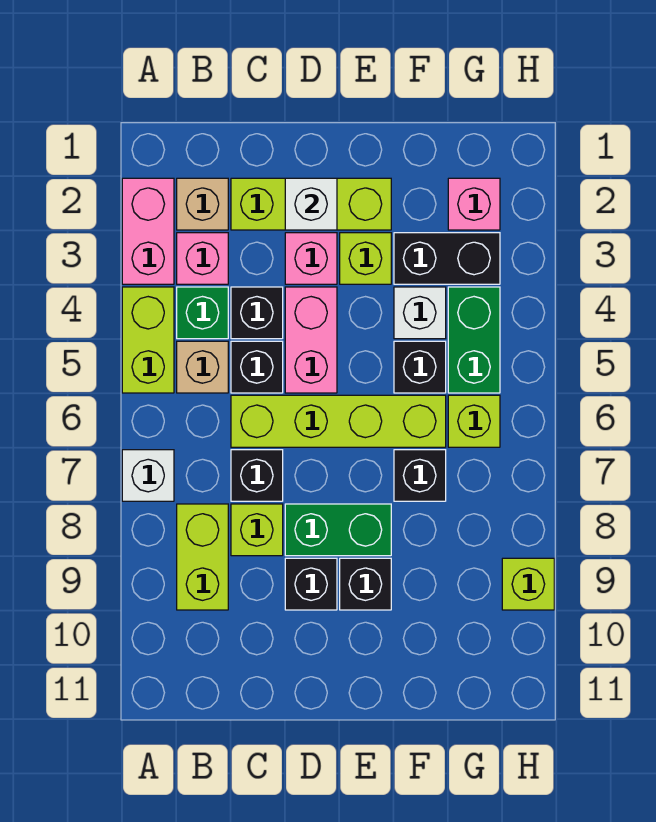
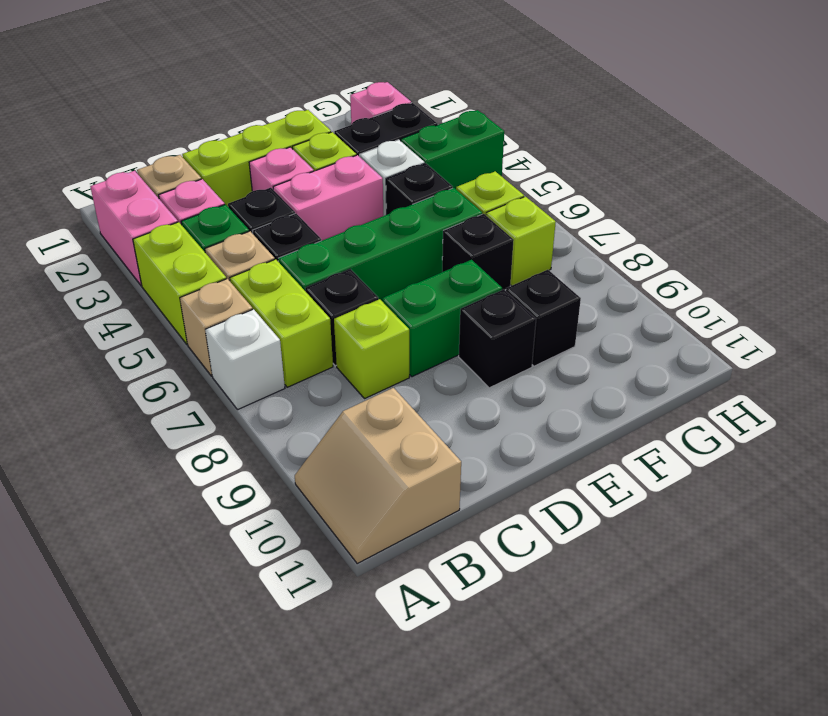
none -> tan brick A6 level 1
none -> tan slope A10:B11 level 1 top B
lime brick B8:B9 level 1 -> lime brick B6:B7 level 1
lime brick C6:F6 level 1 -> green brick C6:F6 level 1
white brick D2 level 2 -> none
pink brick D4:D5 level 1 -> pink brick D4:E4 level 1
black brick D9 level 1 -> black brick F9 level 1
green brick G4:G5 level 1 -> green brick G4:H4 level 1
lime brick H9 level 1 -> lime brick G7 level 1

